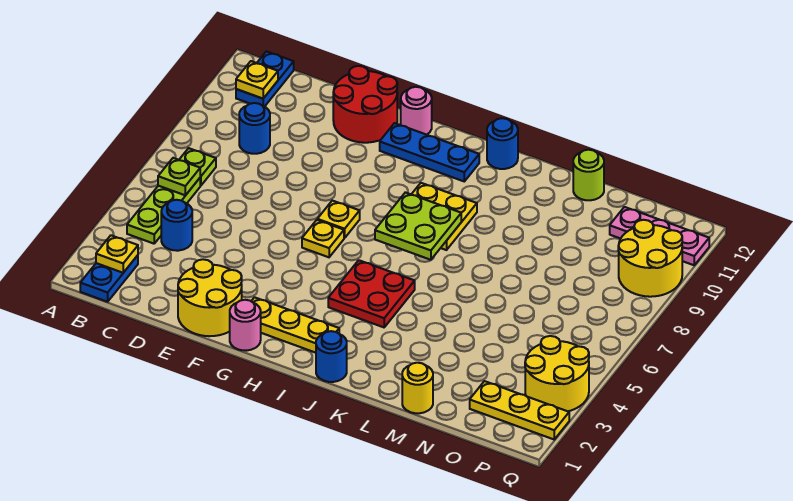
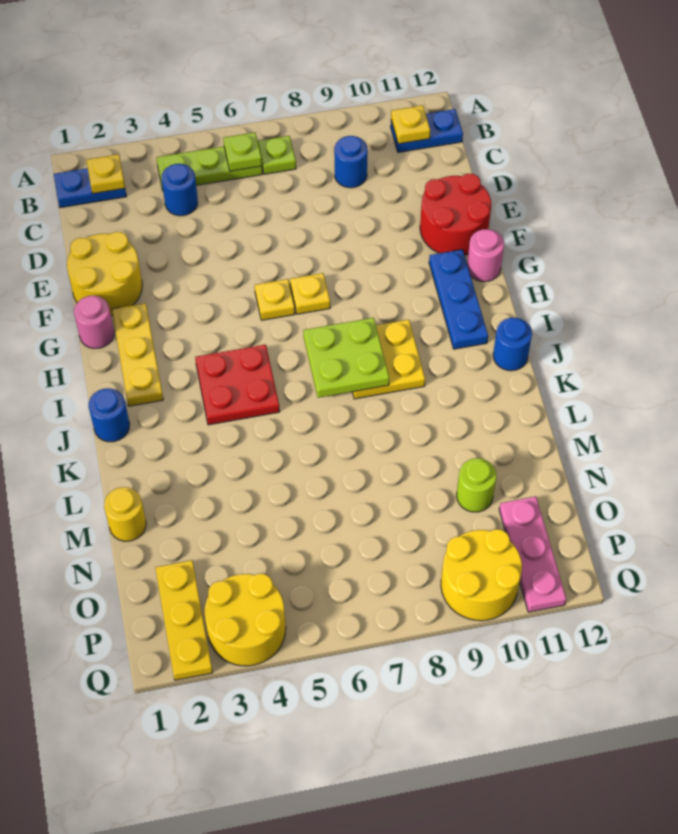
lime round brick M12 level 1 -> lime round brick N10 level 1

